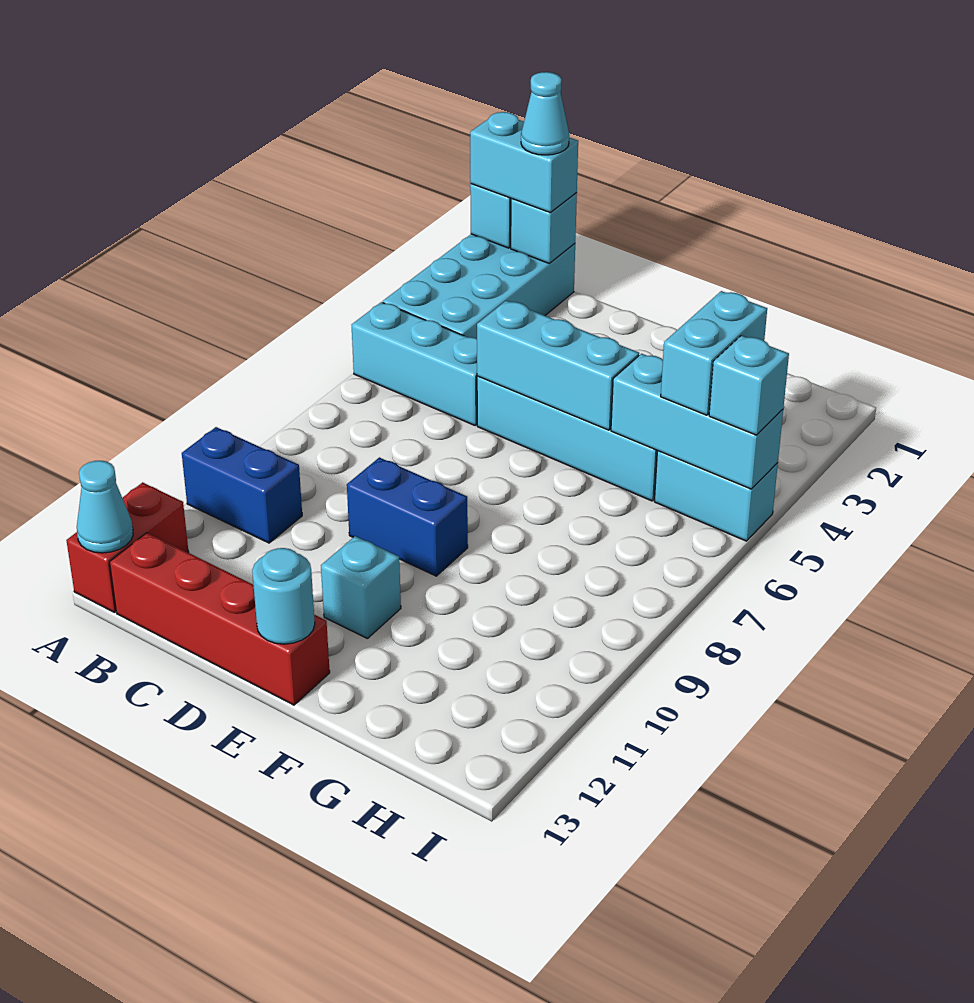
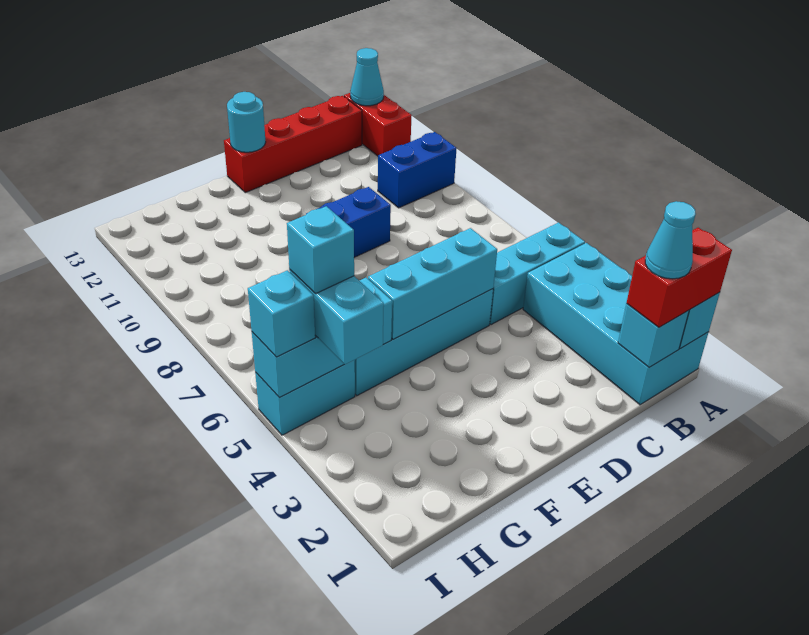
cyan brick A1:B1 level 3 -> red brick A1:B1 level 3
cyan brick E11 level 1 -> cyan brick H5 level 4

